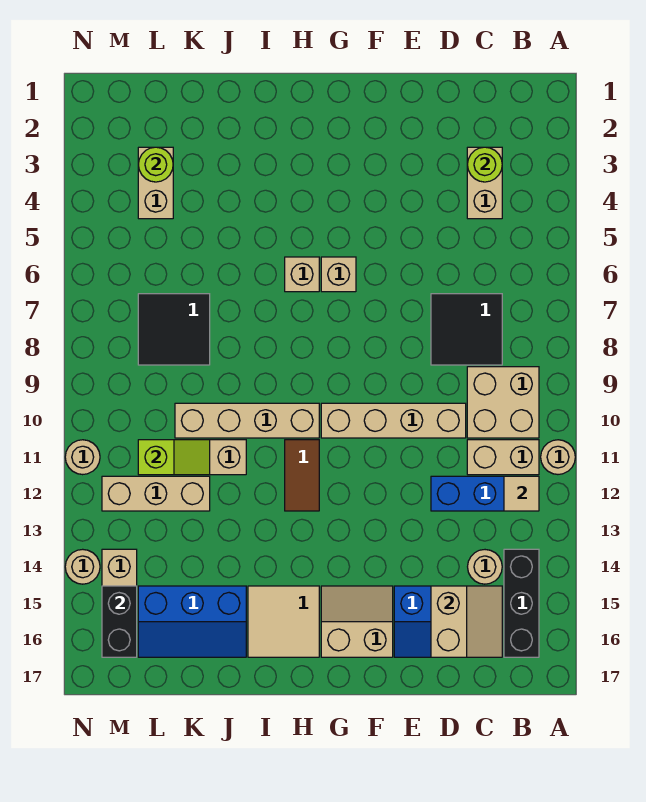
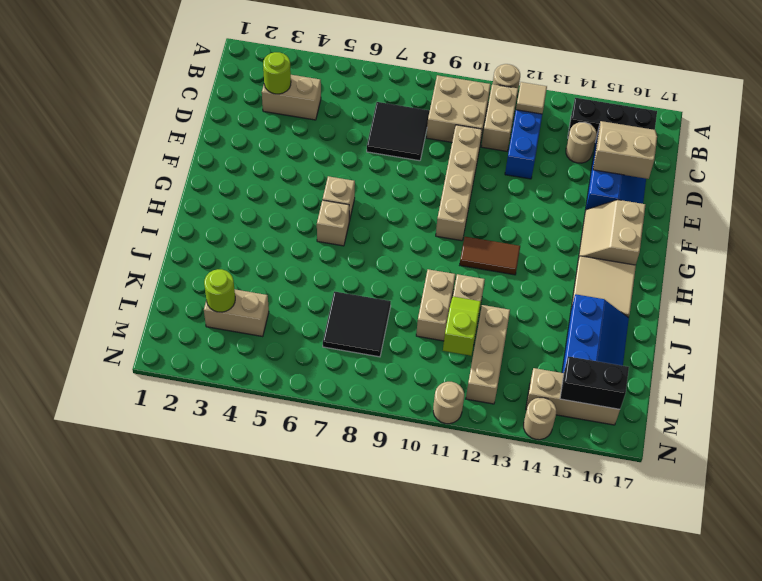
tan brick H10:K10 level 1 -> tan brick J10:K10 level 1

